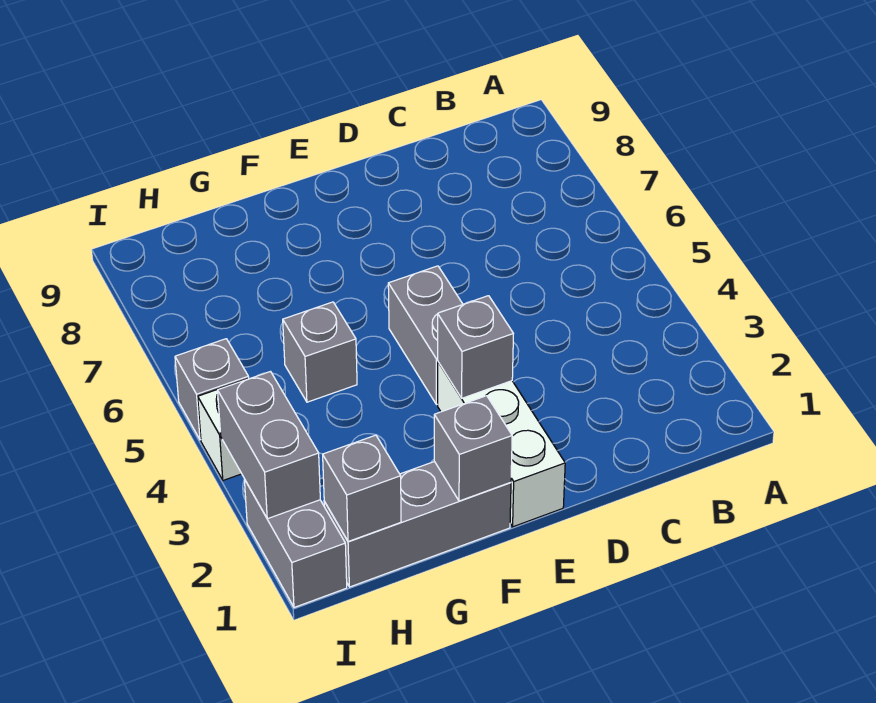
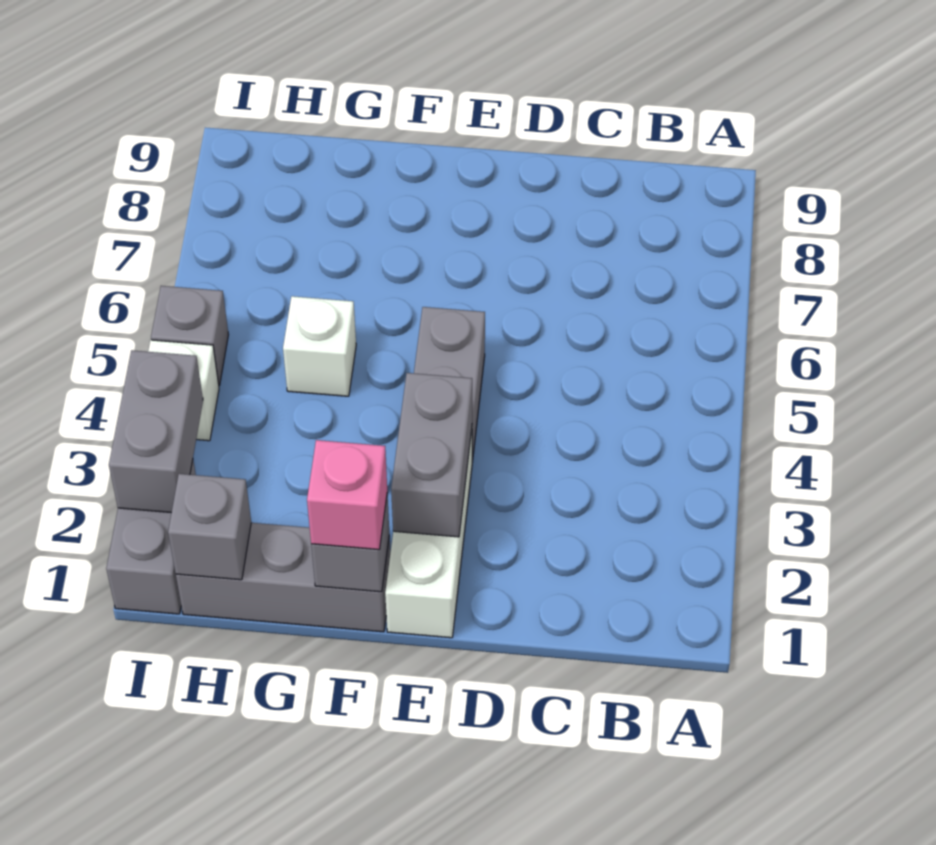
grey brick E3 level 2 -> grey brick E2:E3 level 2
none -> pink brick F1 level 3
grey brick G5 level 1 -> white brick G5 level 1

